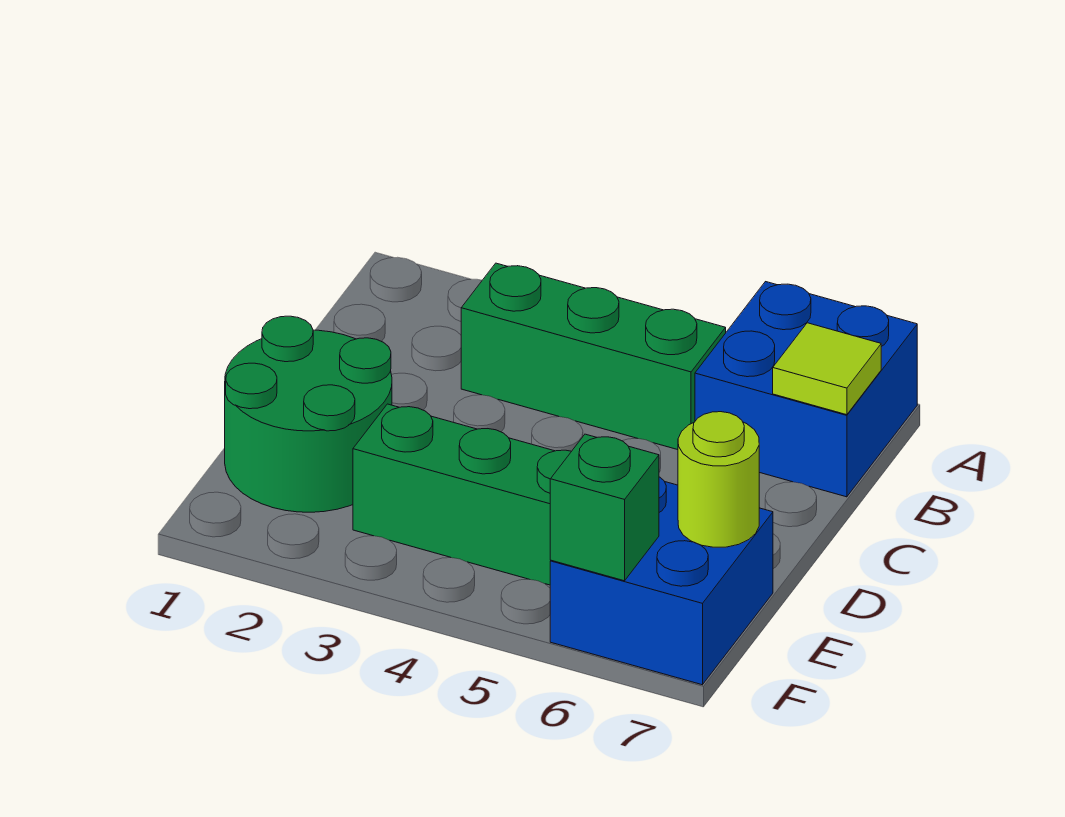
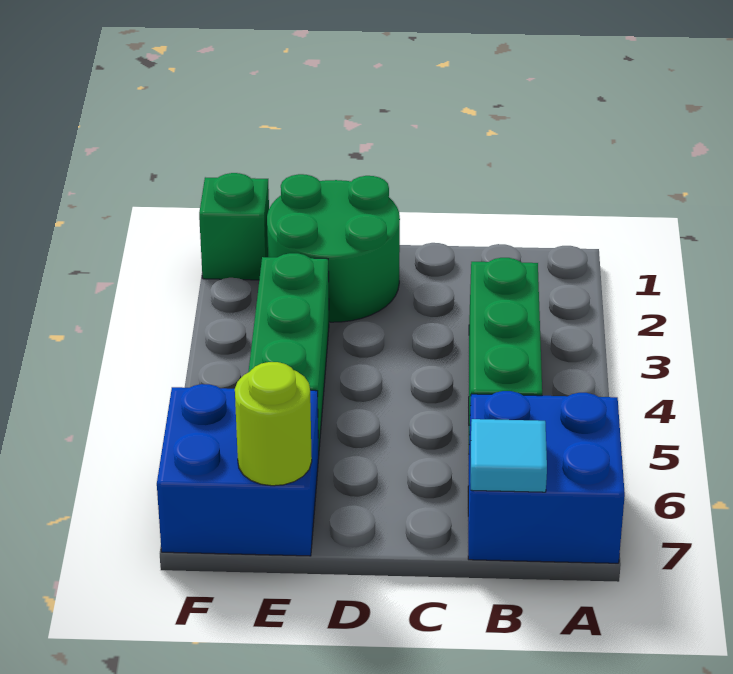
lime tile B7 level 2 -> cyan tile B7 level 2
green brick F6 level 2 -> green brick F1 level 1

